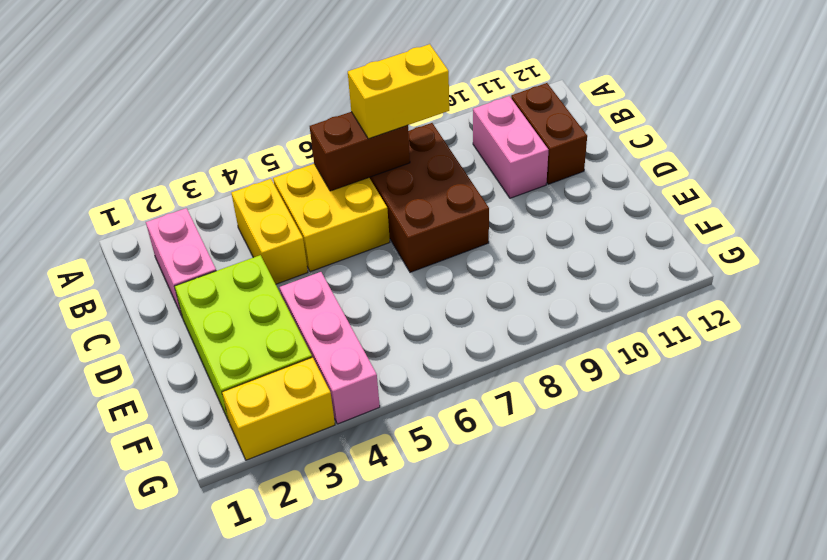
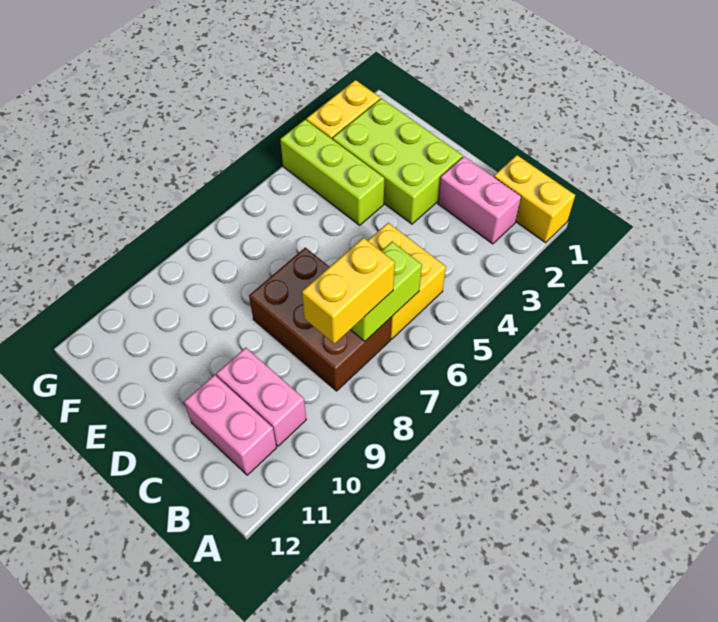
yellow brick B4:C4 level 1 -> yellow brick A1:B1 level 1
brown brick B6:B7 level 2 -> lime brick B6:B7 level 2
brown brick B11:C11 level 1 -> pink brick B11:C11 level 1
pink brick E4:G4 level 1 -> lime brick E4:G4 level 1

